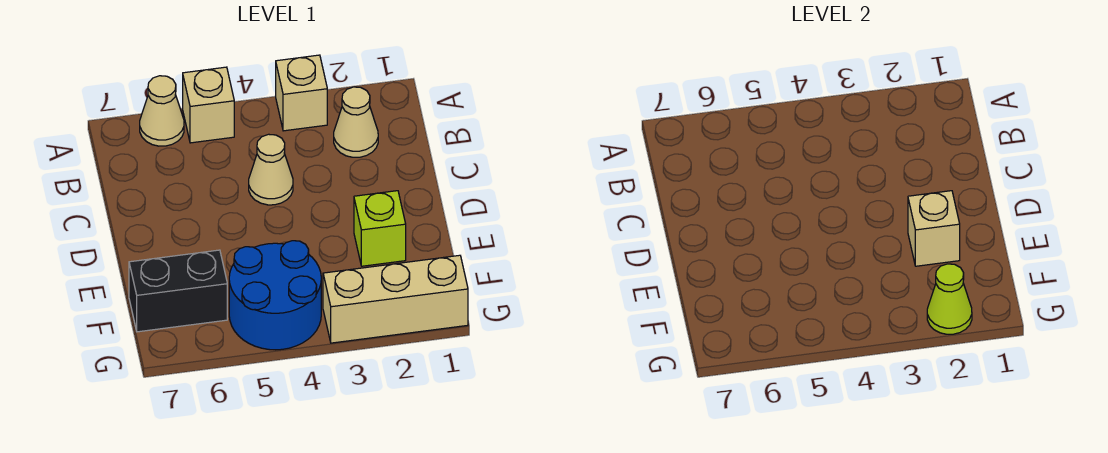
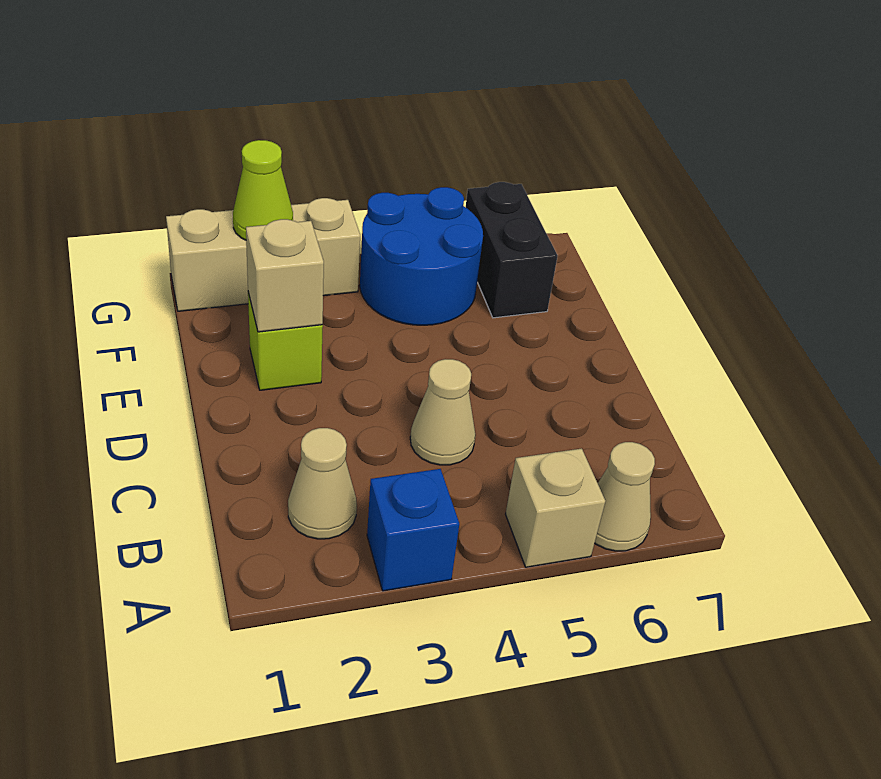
tan brick A3 level 1 -> blue brick A3 level 1
black brick F6:F7 level 1 -> black brick F6:G6 level 1

